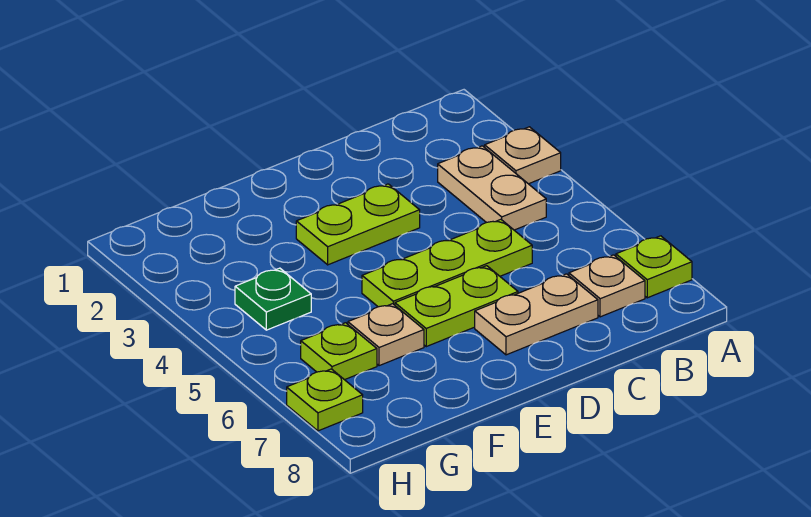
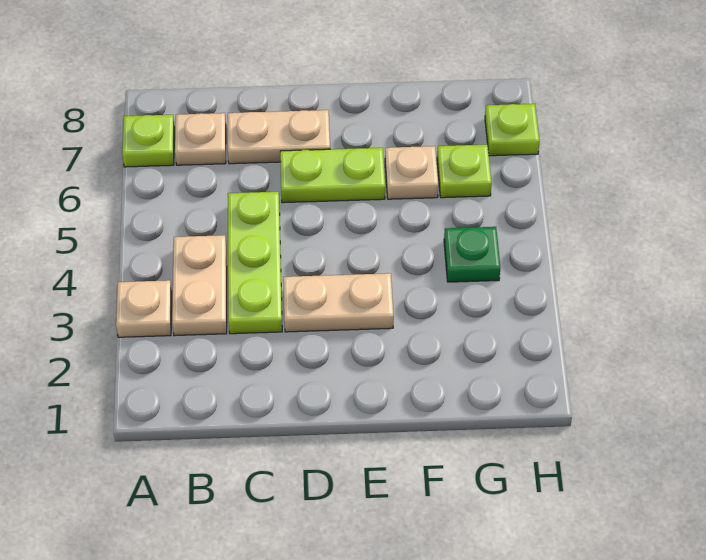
lime plate C5:E5 level 1 -> lime plate C3:C5 level 1
lime plate D3:E3 level 1 -> tan plate D3:E3 level 1

